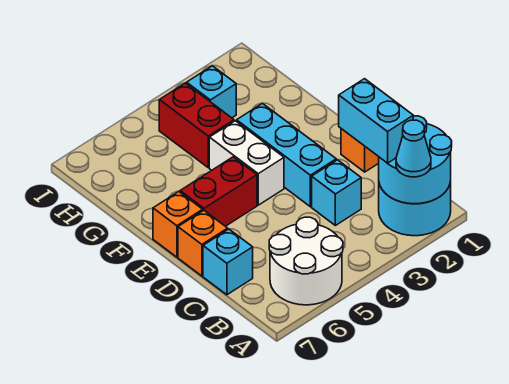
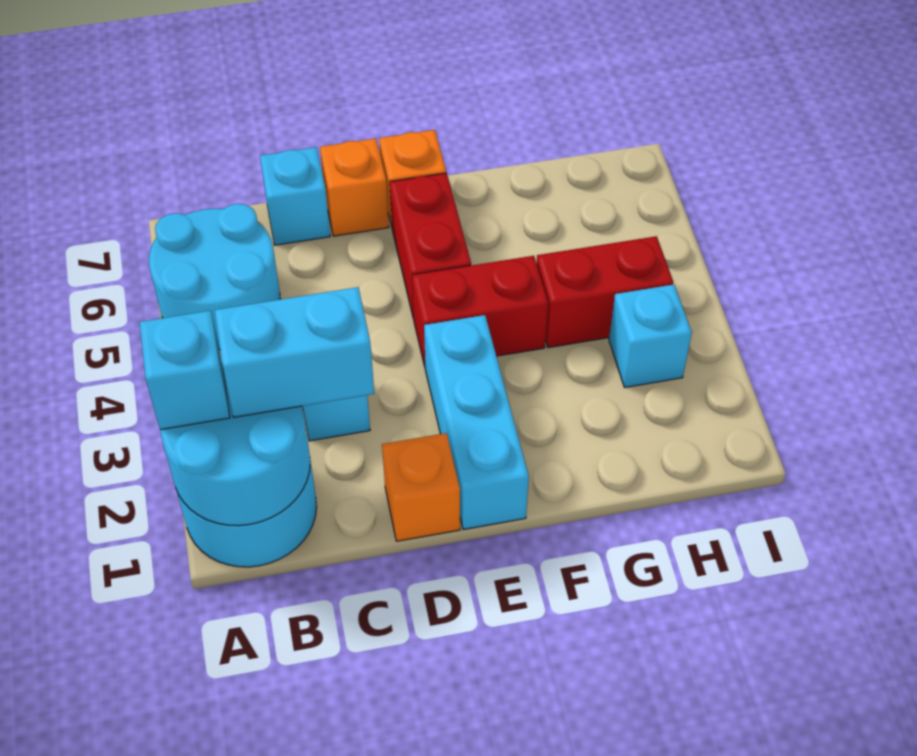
cyan cone A2 level 3 -> cyan brick A2 level 3
white round brick A5:B6 level 1 -> cyan round brick A5:B6 level 1
cyan brick D3:F3 level 1 -> cyan brick E1:E3 level 1
white brick E4:F4 level 1 -> red brick E4:F4 level 1

